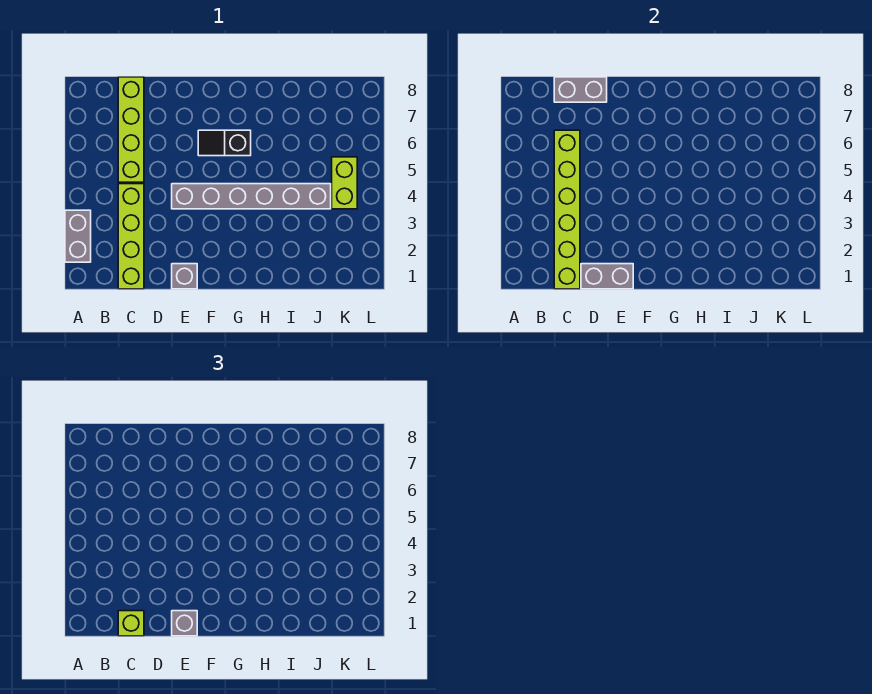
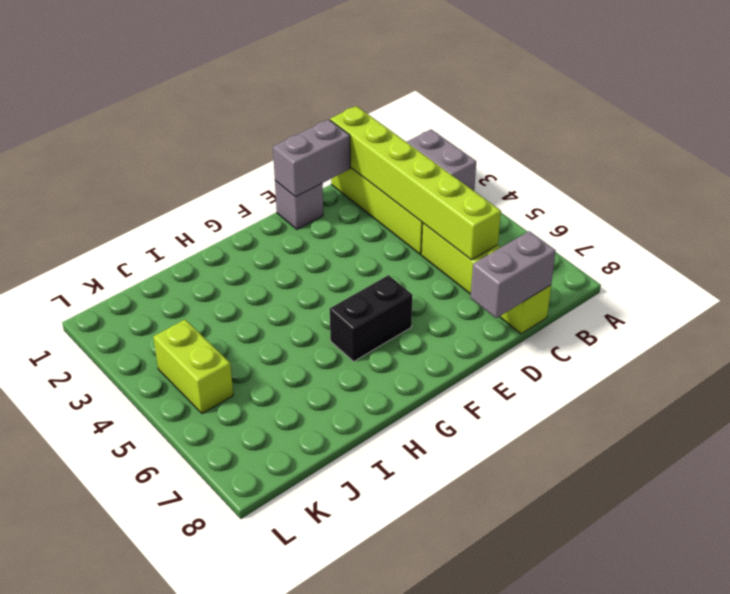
lime brick C1 level 3 -> none
grey brick E1 level 3 -> none
grey brick E4:J4 level 1 -> none
black slope F6:G6 level 1 top G -> black brick F6:G6 level 1

